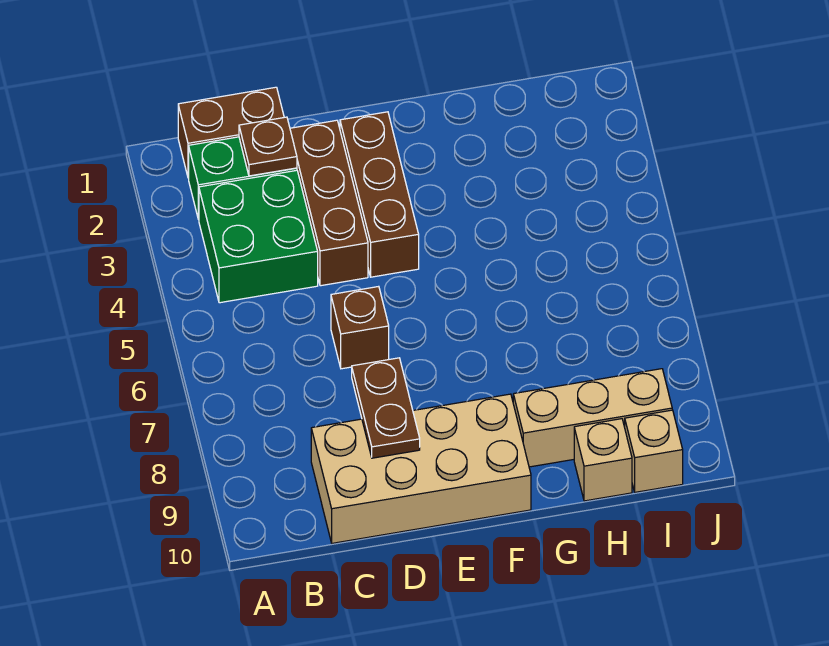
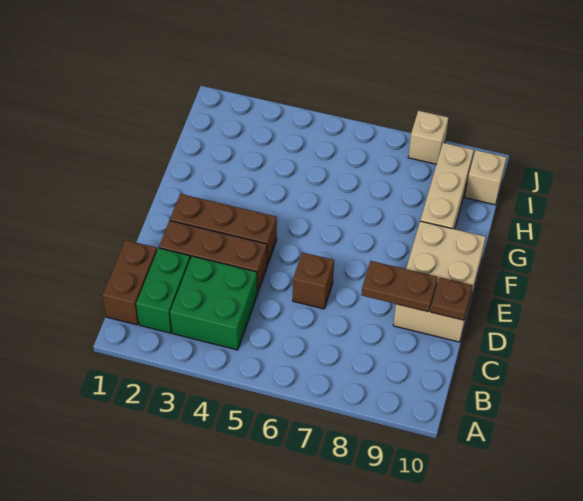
brown plate C2 level 2 -> brown plate D10 level 2
tan brick C9:F10 level 1 -> tan brick D9:F10 level 1
tan brick H10 level 1 -> tan brick J8 level 1

